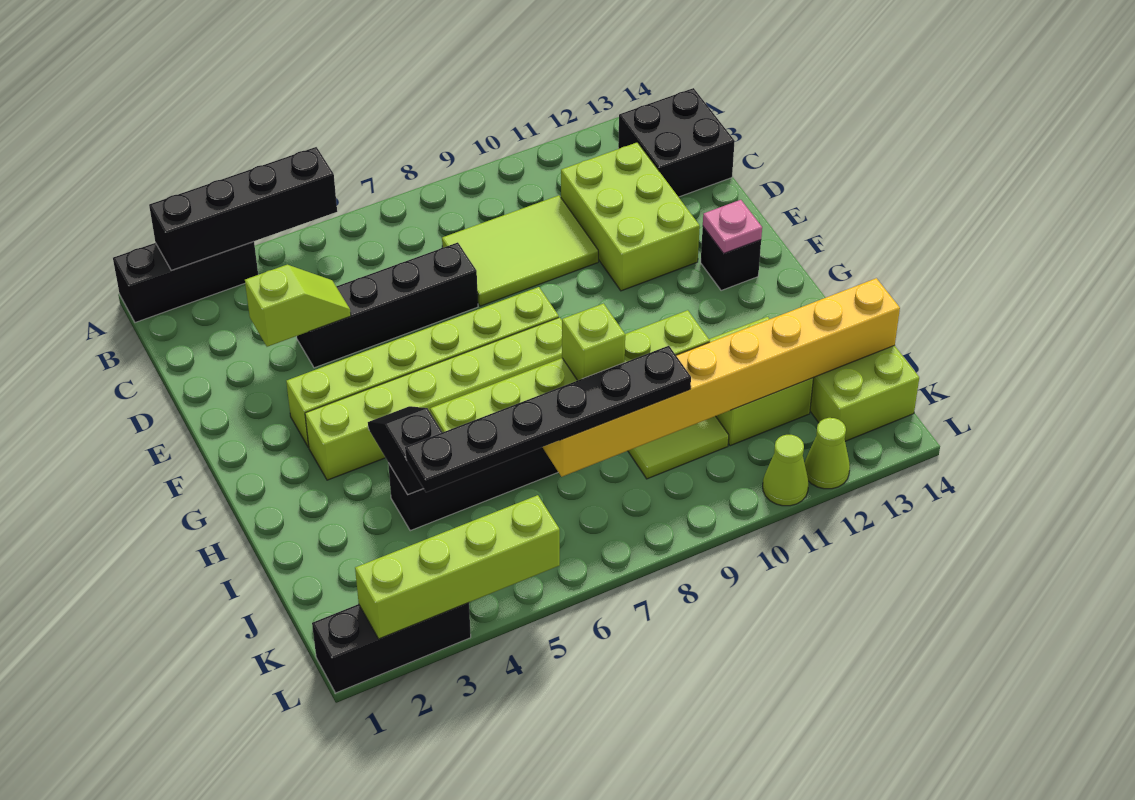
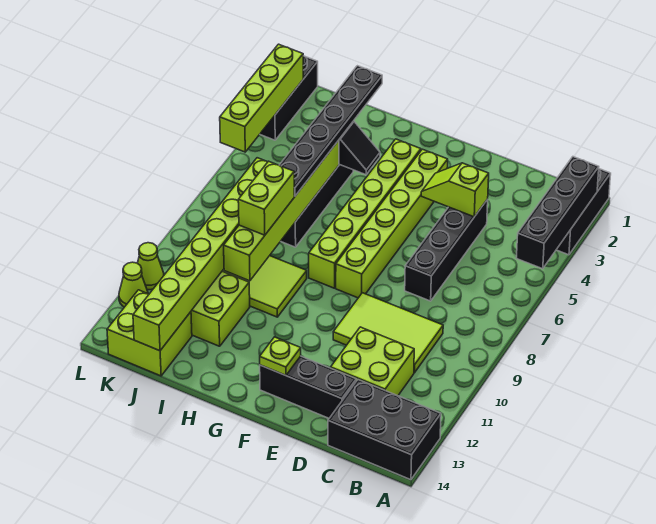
black brick B13:C14 level 1 -> black brick A13:C14 level 1
lime tile C8:D10 level 1 -> lime tile C9:E10 level 1
lime brick C11:E12 level 1 -> lime brick C11:D12 level 1
lime slope D3:D4 level 2 top 3 -> lime slope D4:E4 level 2 top D
black brick F13 level 1 -> black brick D13:F13 level 1
pink plate F13 level 2 -> lime plate F13 level 2
lime brick I8 level 3 -> lime brick I8:I9 level 3
black plate J4:J9 level 3 -> black plate I2:I7 level 3
yellow brick J7:J14 level 2 -> lime brick J7:J14 level 2

